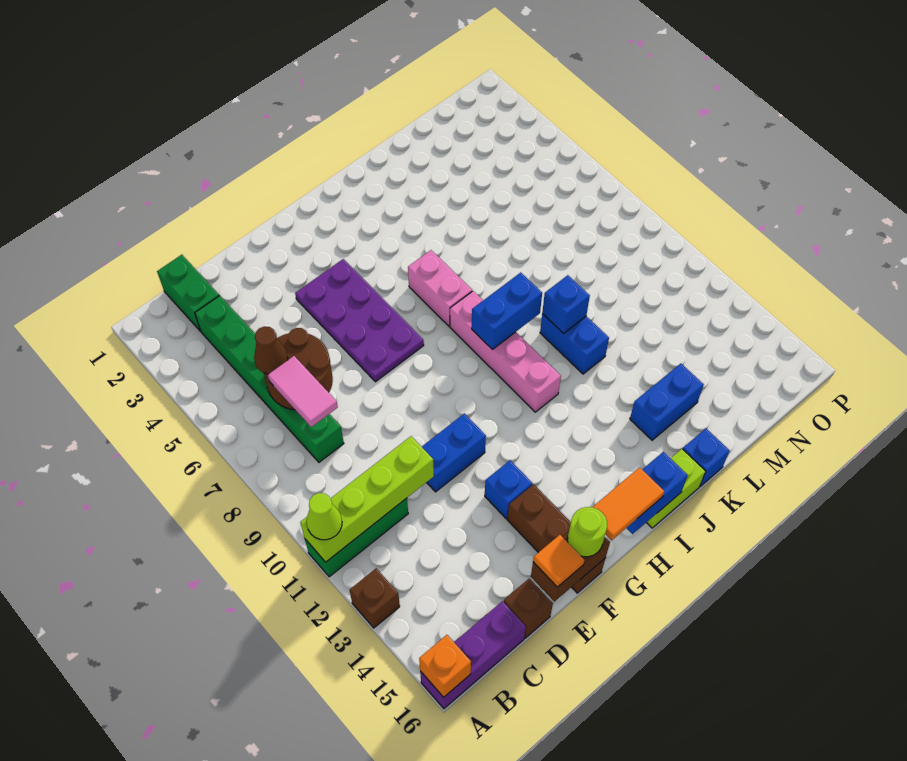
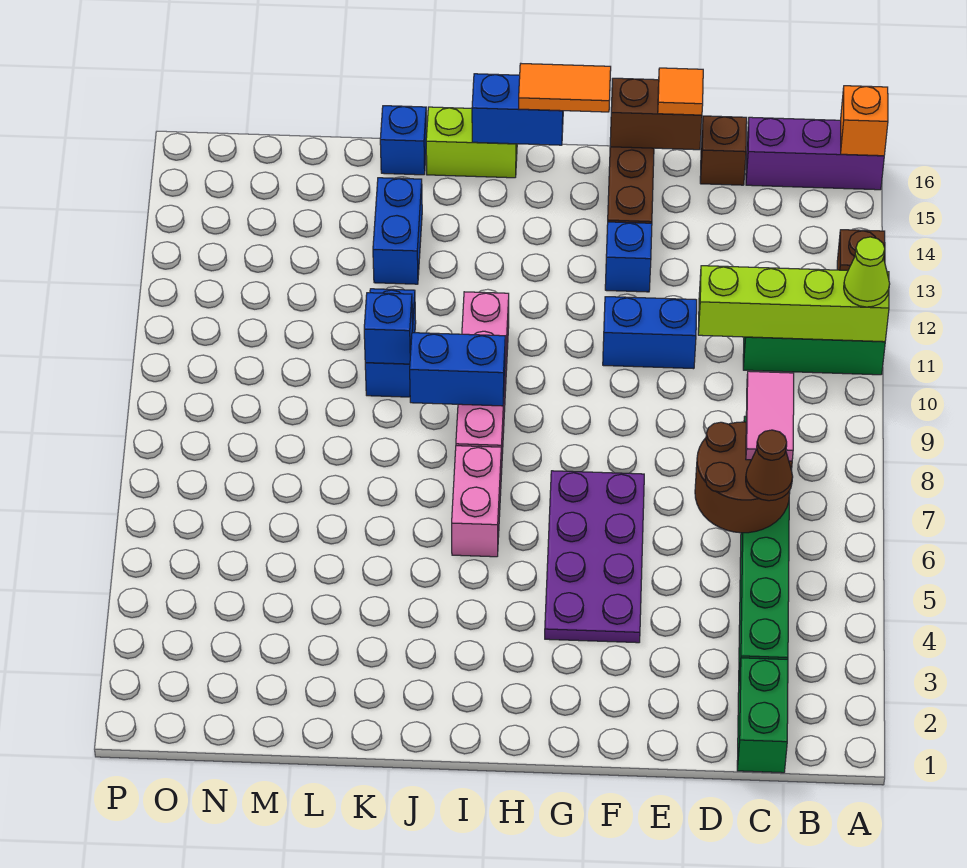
lime round brick F16 level 3 -> none
blue brick K14:L14 level 1 -> blue brick K13:K14 level 1

